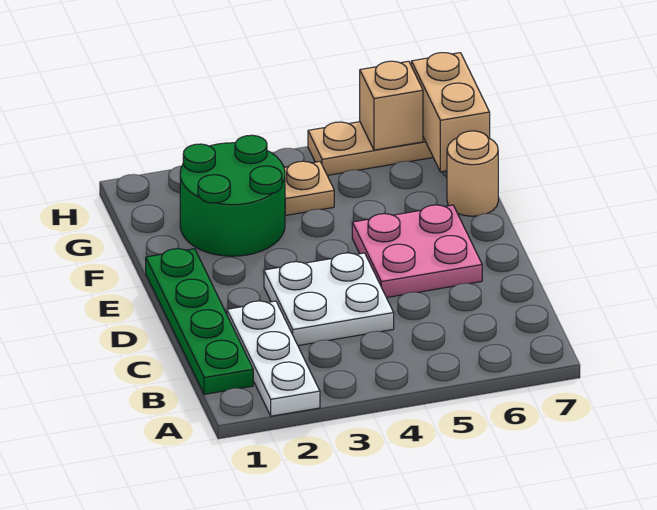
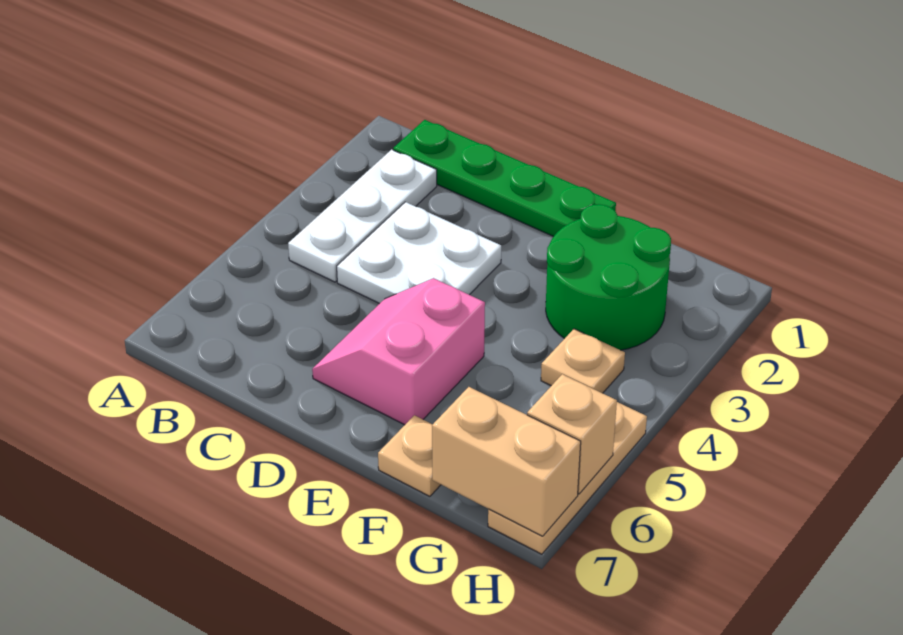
white plate A2:C2 level 1 -> white plate B2:B4 level 1
pink plate D5:E6 level 1 -> pink slope D5:E6 level 1 top E
tan round brick F7 level 1 -> tan plate F7 level 1

